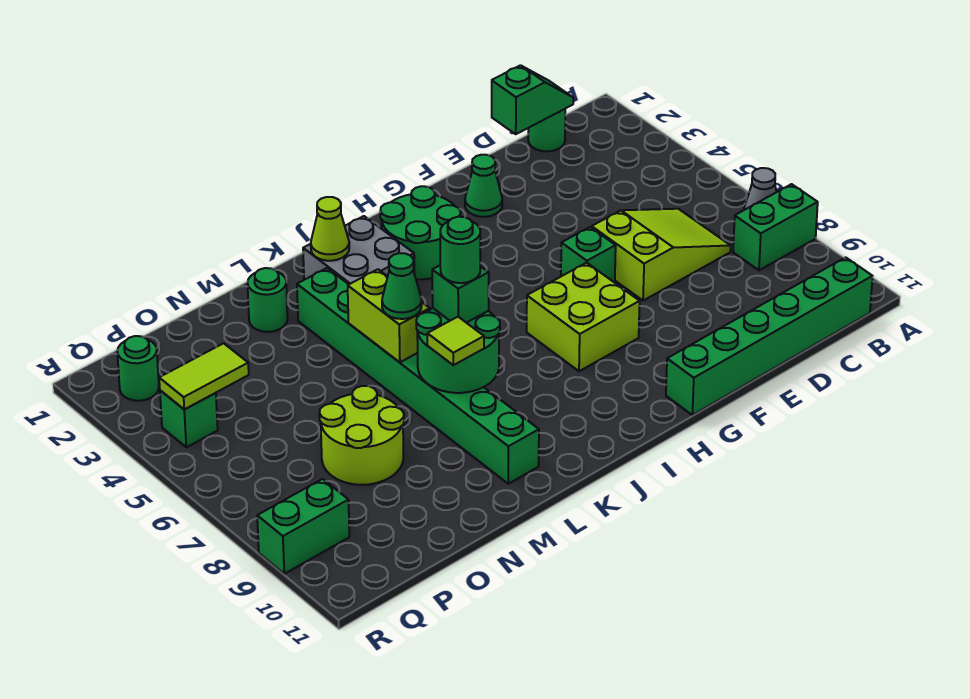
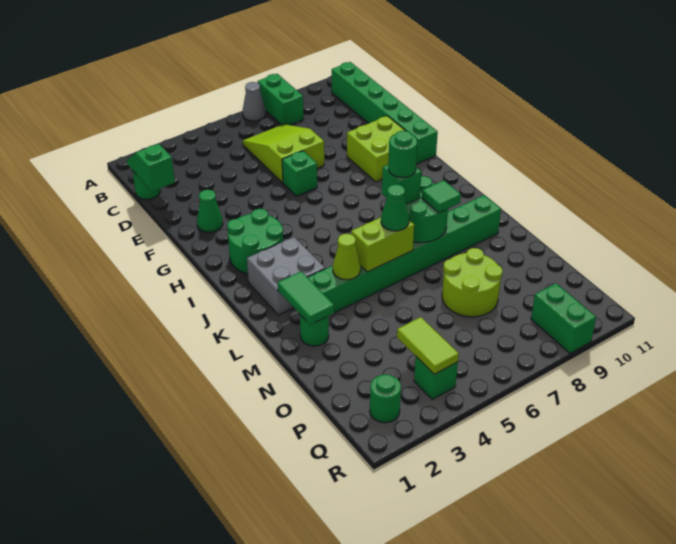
lime brick G7:H8 level 1 -> lime brick F9:G10 level 1
lime cone K2 level 2 -> lime cone L4 level 2
none -> green tile L2:M2 level 2
lime tile L8 level 3 -> green tile L8 level 3

